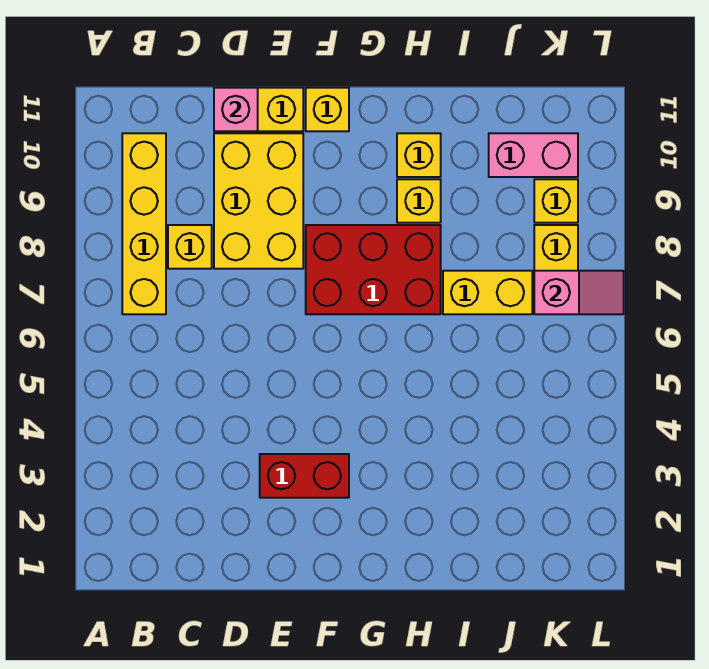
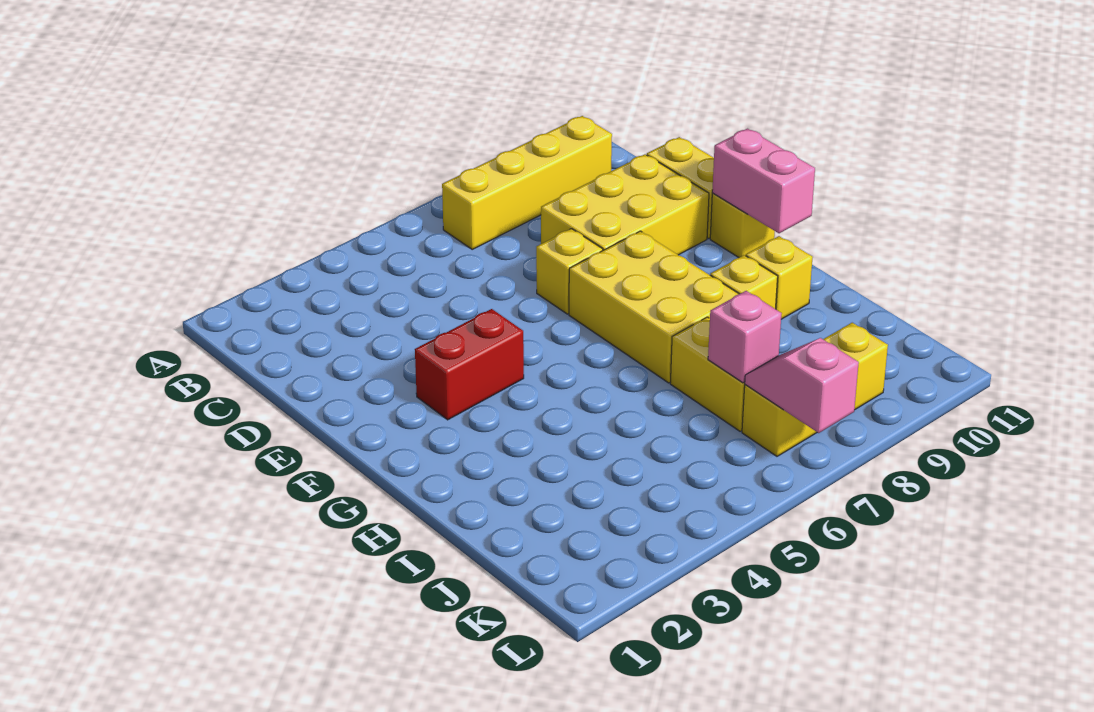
yellow brick C8 level 1 -> yellow brick E7 level 1
pink brick D11 level 2 -> pink brick J7 level 2
red brick E3:F3 level 1 -> red brick F3:F4 level 1
red brick F7:H8 level 1 -> yellow brick F7:H8 level 1
pink brick J10:K10 level 1 -> pink brick F11:G11 level 2
pink slope K7:L7 level 2 top K -> pink slope K7:L7 level 2 top L

